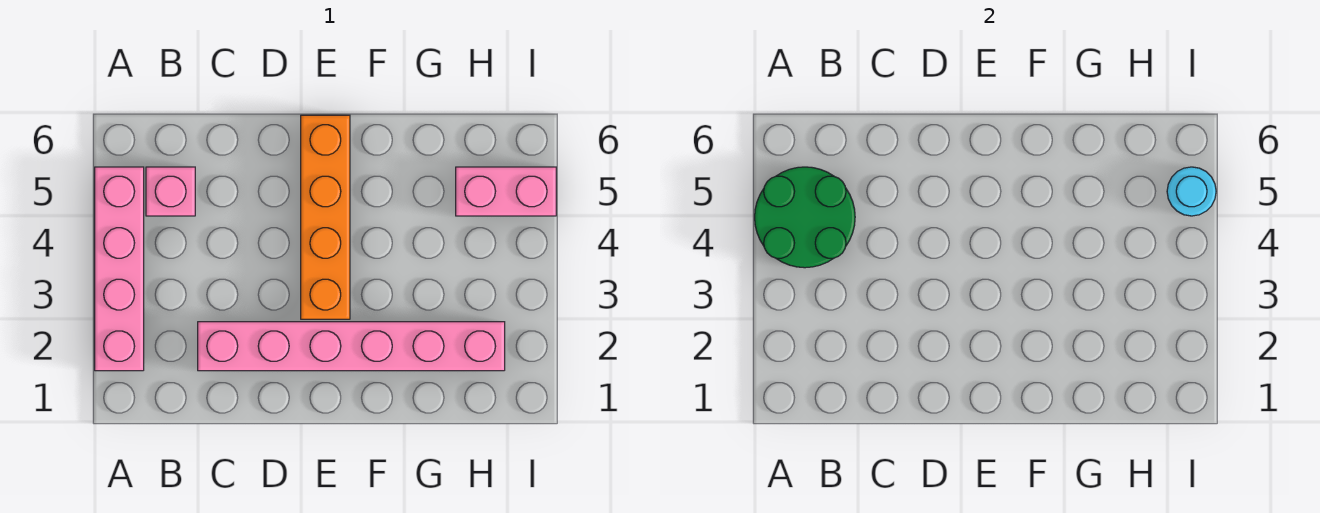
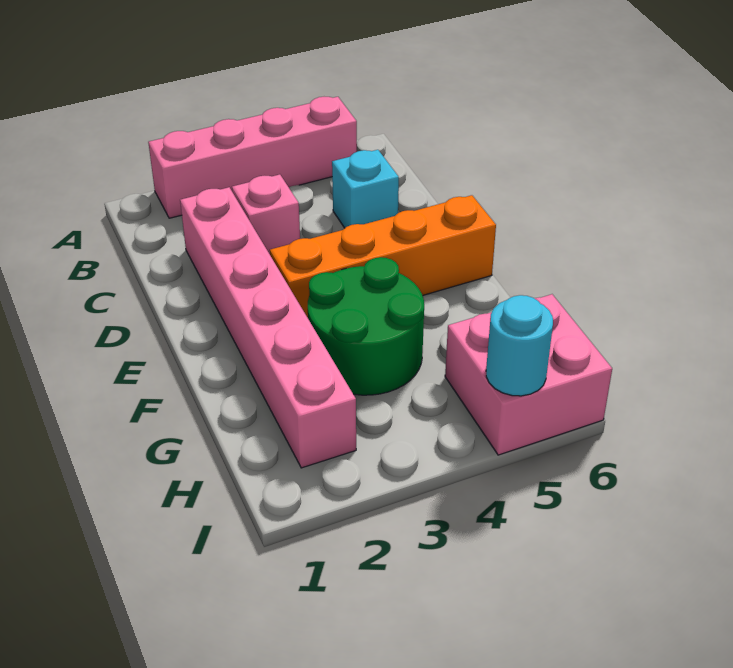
green round brick A4:B5 level 2 -> green round brick F3:G4 level 1
pink brick B5 level 1 -> pink brick C3 level 1
none -> cyan brick C5 level 1
pink brick H5:I5 level 1 -> pink brick H5:I6 level 1

